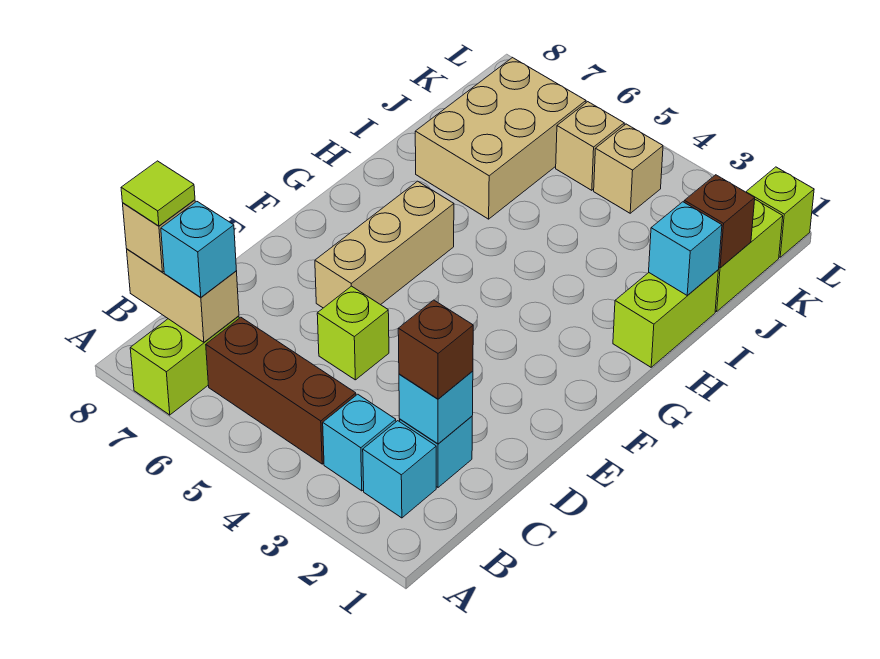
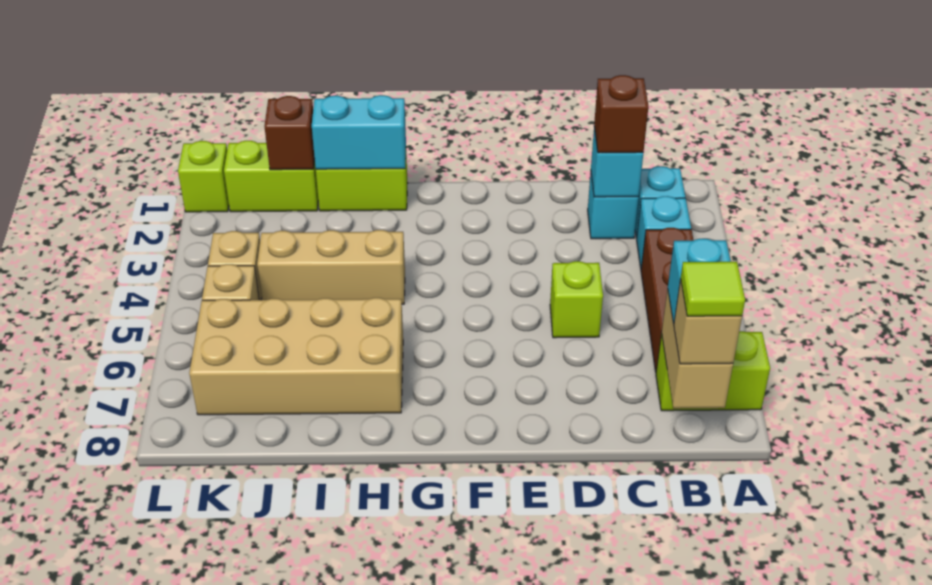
tan brick E6:G6 level 1 -> tan brick H4:J4 level 1
cyan brick I1 level 2 -> cyan brick H1:I1 level 2
tan brick I6:K7 level 1 -> tan brick H6:K7 level 1

